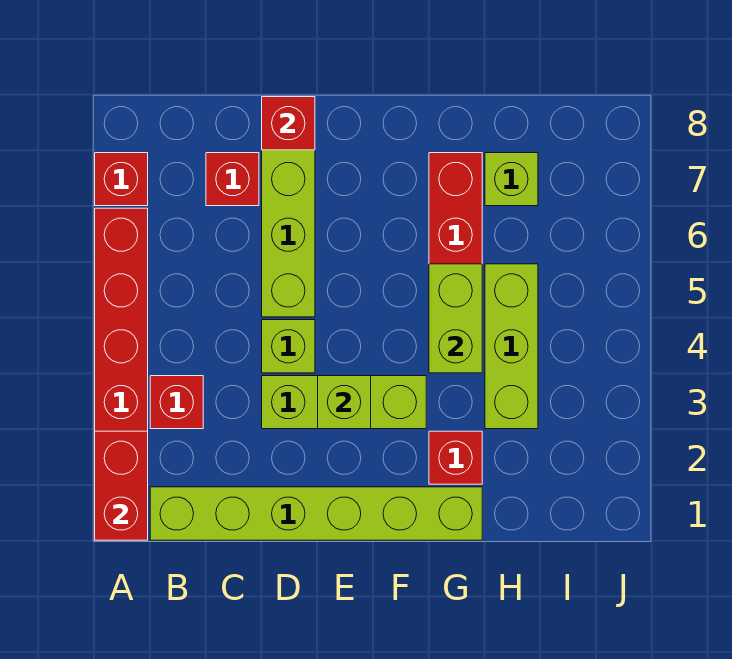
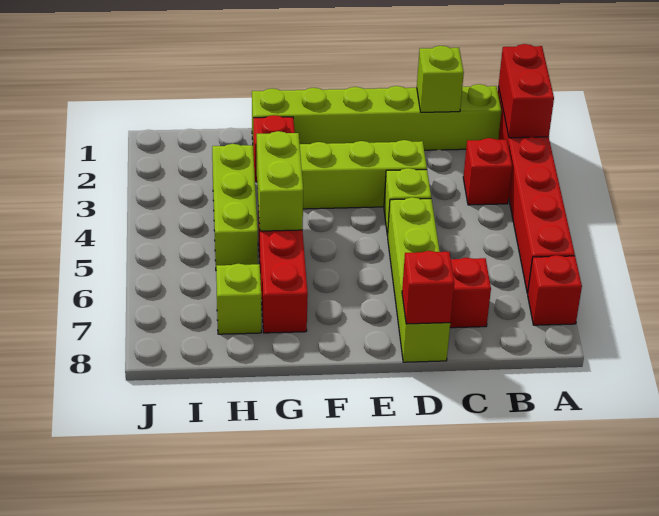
lime brick E3 level 2 -> lime brick C1 level 2

